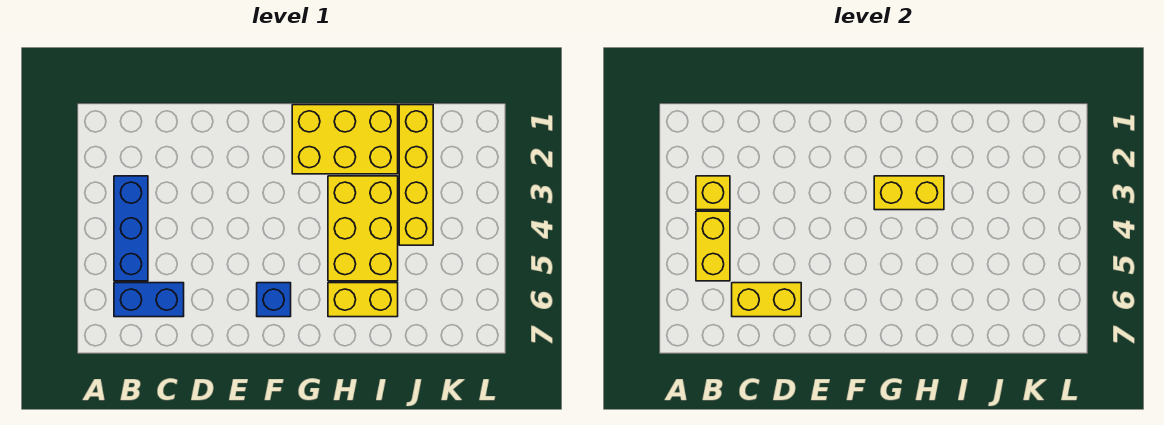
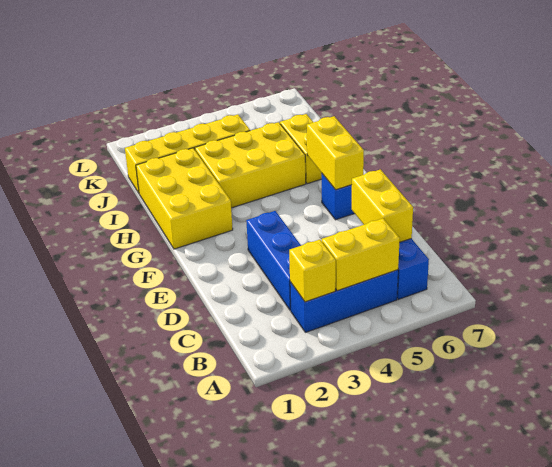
none -> blue brick C3:E3 level 1
yellow brick G3:H3 level 2 -> yellow brick F6:G6 level 2

